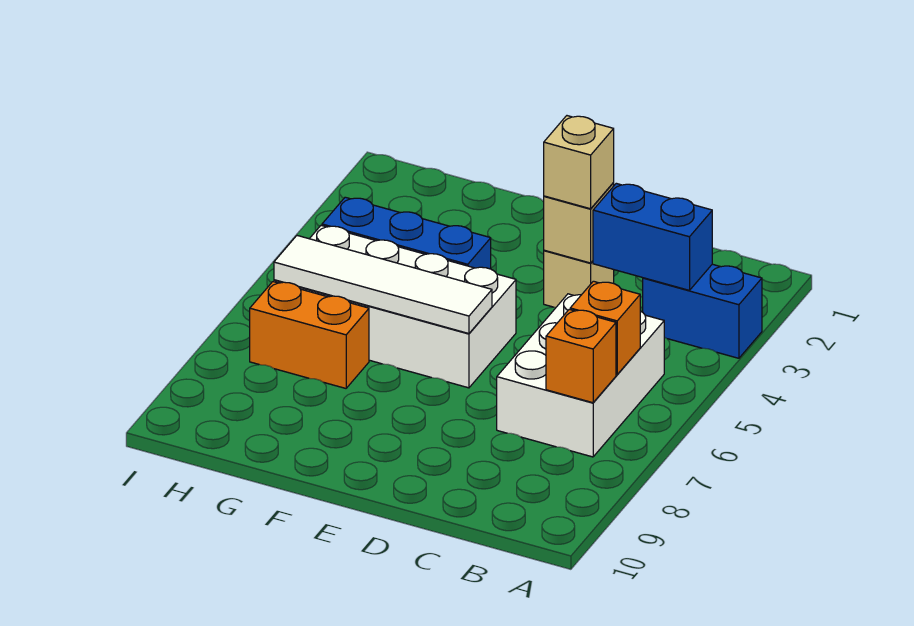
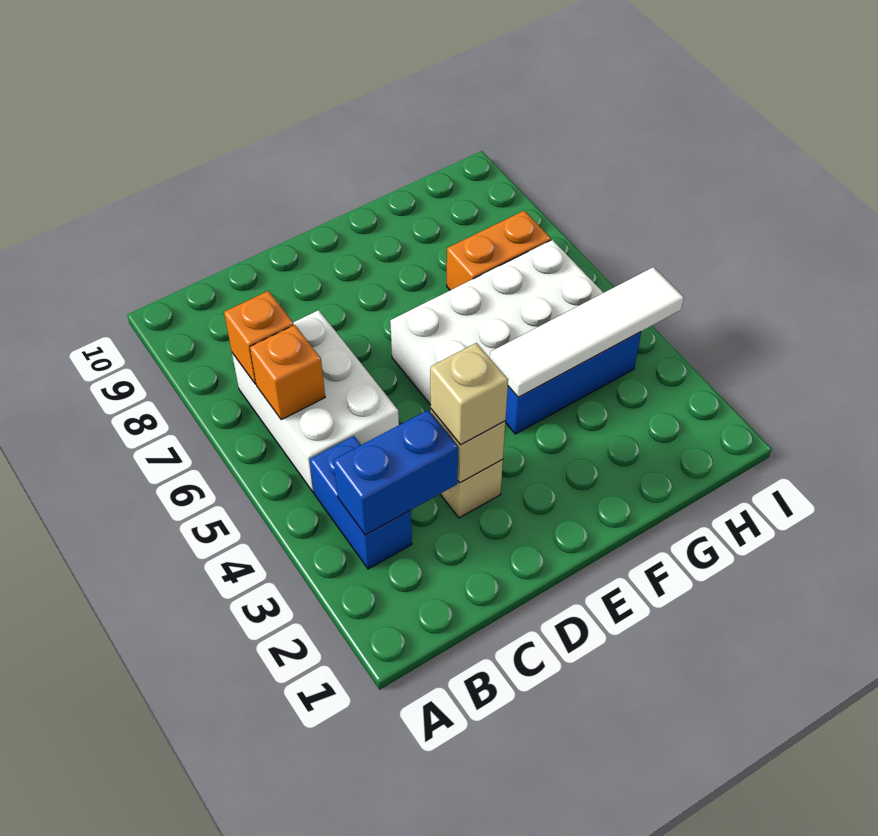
blue brick A3:B3 level 1 -> blue brick B3:B4 level 1
white tile E6:H6 level 2 -> white tile F4:I4 level 2

